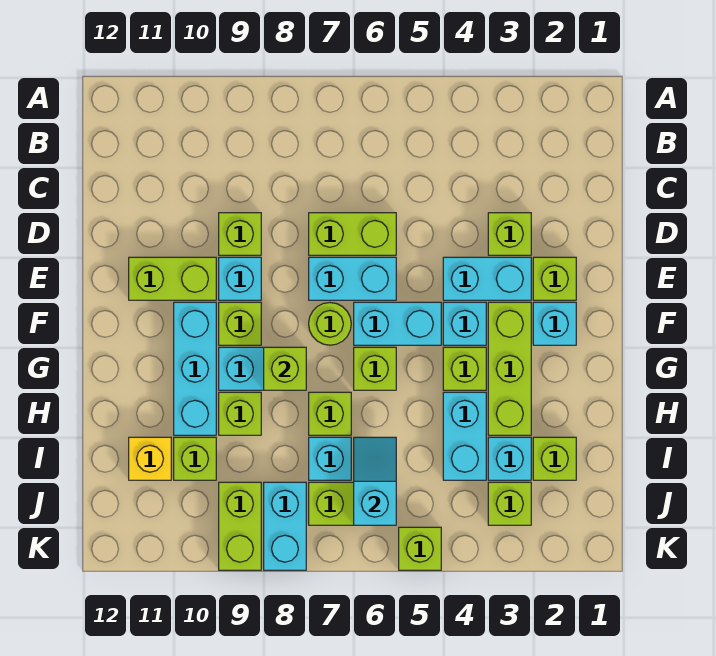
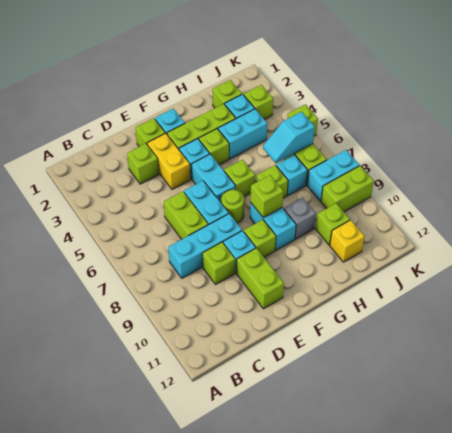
cyan brick E3:E4 level 1 -> yellow brick E3:E4 level 1
cyan brick F10:H10 level 1 -> cyan brick C8:E8 level 1
lime brick H9 level 1 -> grey brick H9 level 1

